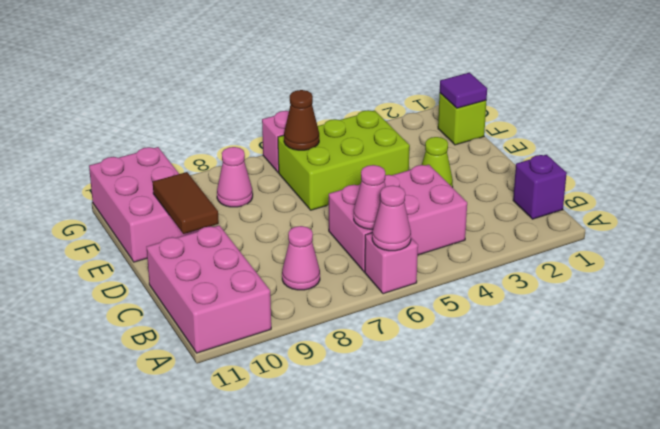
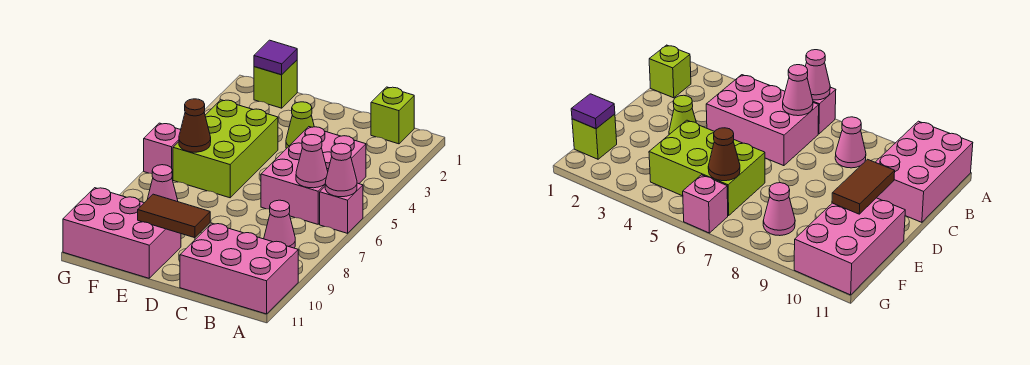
purple brick B1 level 1 -> lime brick B1 level 1

